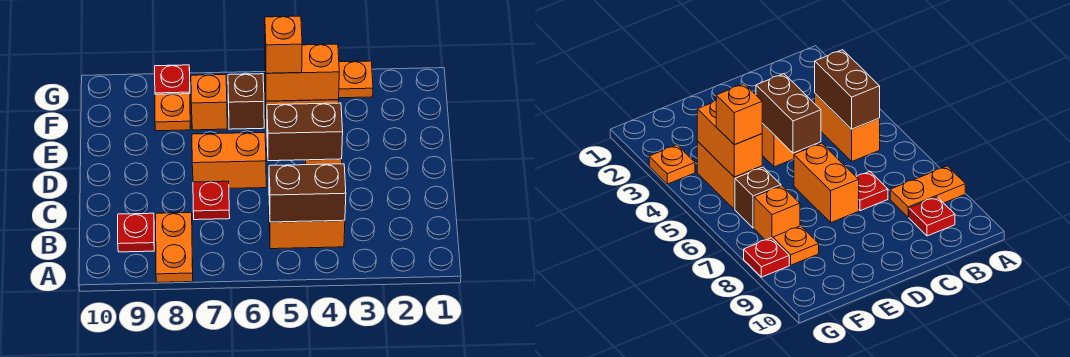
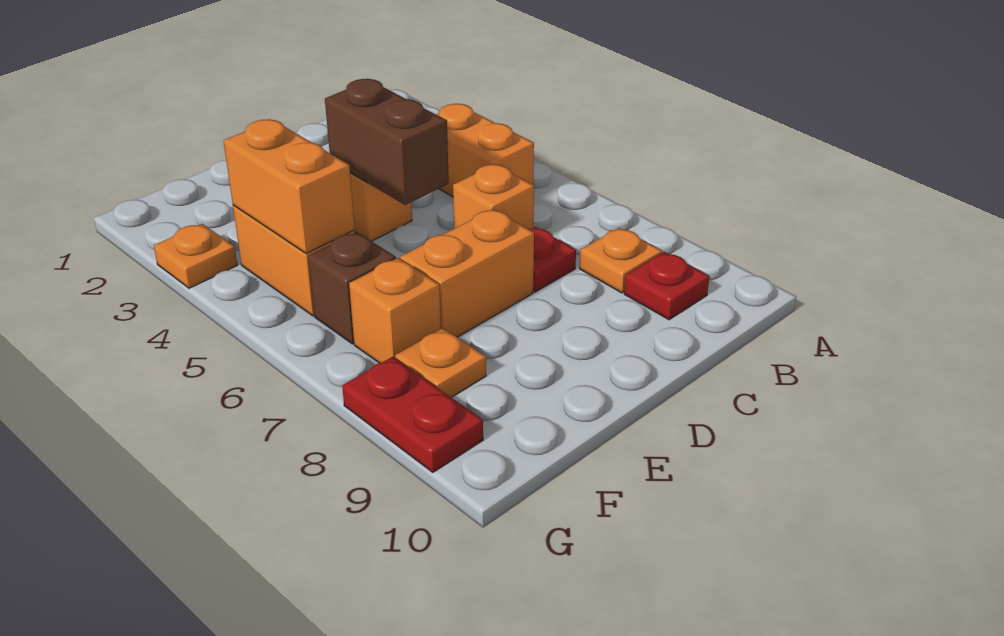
orange plate A8:B8 level 1 -> orange plate B8 level 1
brown brick B4:B5 level 2 -> none
orange brick D6:D7 level 1 -> orange brick D7:E7 level 1
orange brick F5 level 3 -> orange brick C6 level 1
red plate G8 level 1 -> red plate G8:G9 level 1

